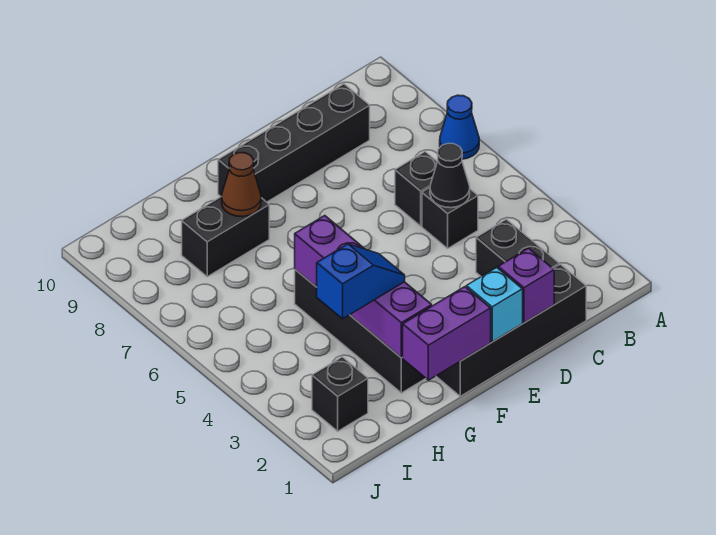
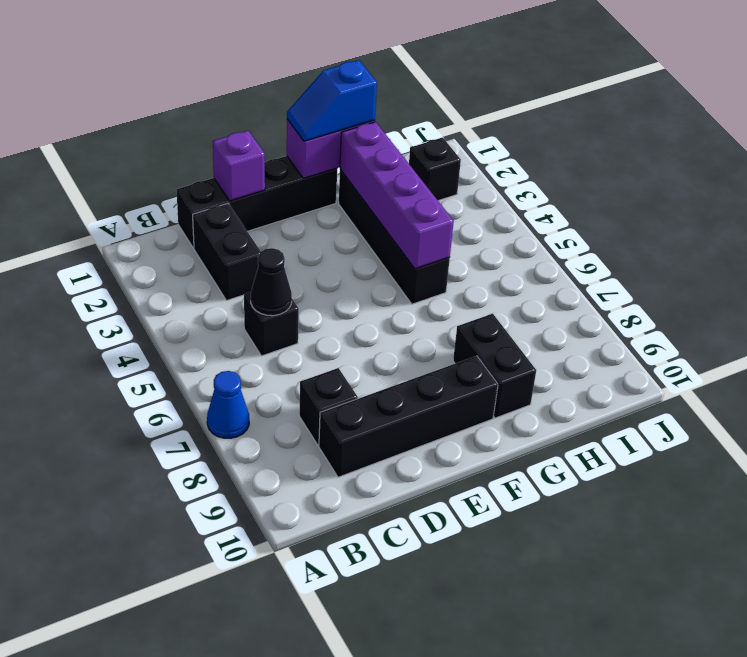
black brick C6 level 1 -> black brick C8 level 1
cyan brick E1 level 2 -> none
blue slope G3:H3 level 3 top H -> blue slope F1:G1 level 3 top G
black brick G8:H8 level 1 -> black brick G8:G9 level 1
brown cone G8 level 2 -> none

